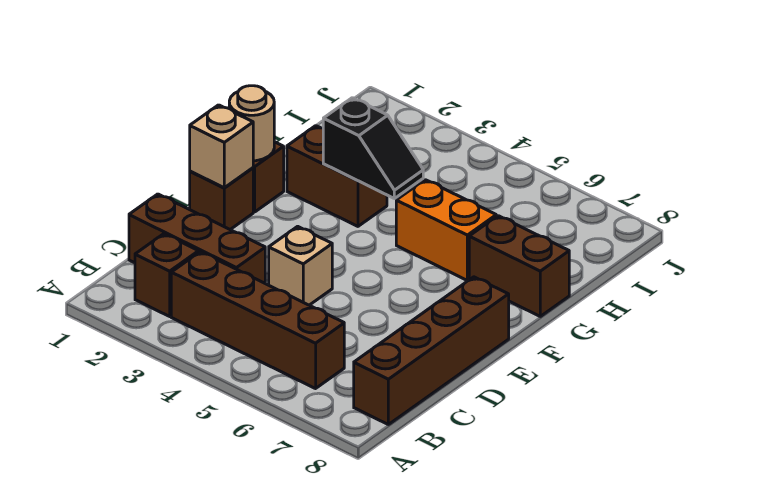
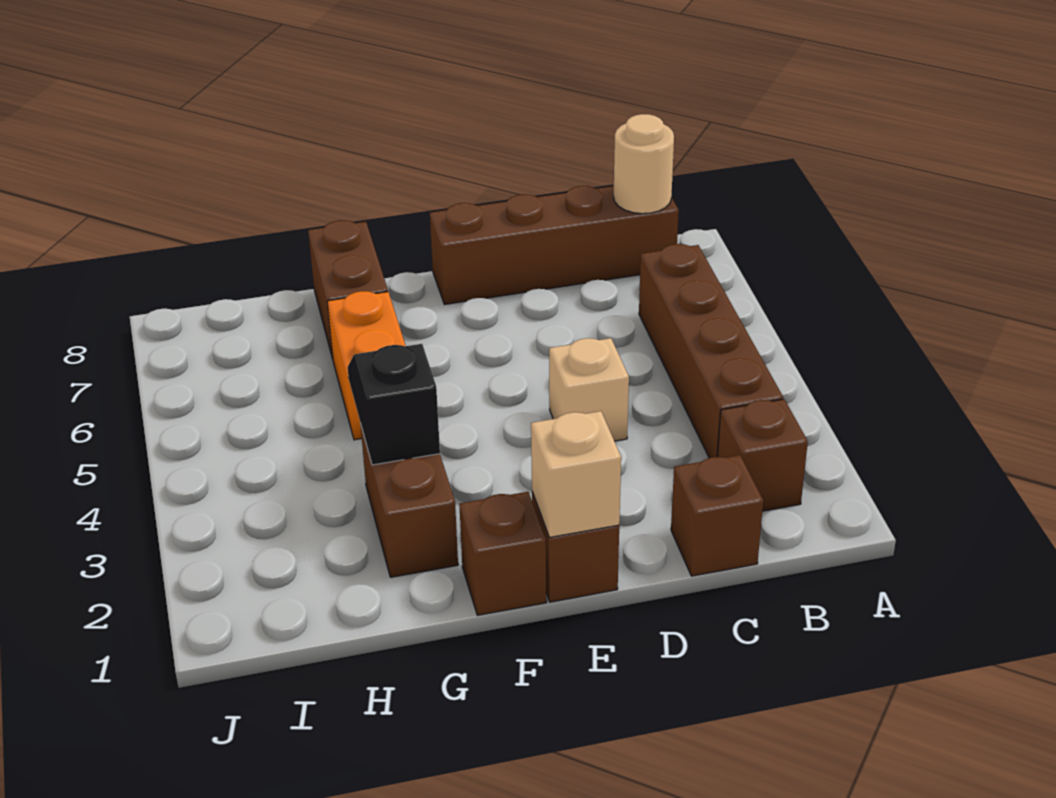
brown brick C1:C3 level 1 -> brown brick C1 level 1
tan round brick F1 level 2 -> tan round brick B8 level 2

